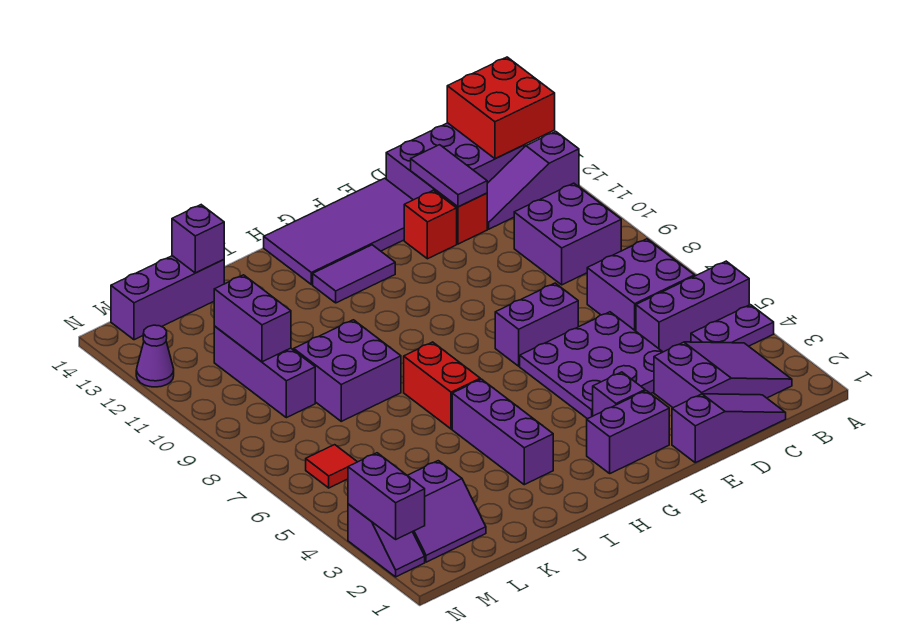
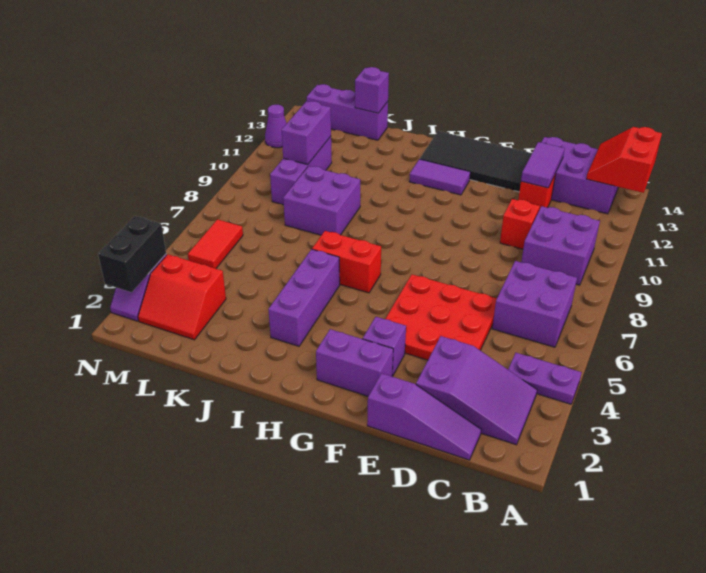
purple brick A5:C5 level 1 -> none
purple slope A12:C12 level 1 top A -> none
red brick A13:B14 level 2 -> red slope A13:B14 level 2 top A
purple plate D4:F6 level 1 -> red plate D4:F6 level 1
purple brick E7:F7 level 1 -> none
red brick E12 level 1 -> red brick D10 level 1
purple tile E13:H14 level 1 -> black tile E13:H14 level 1
red brick I6:I7 level 1 -> red brick H6:I6 level 1
purple slope L2:M3 level 1 top 3 -> red slope L2:M3 level 1 top 3
red tile M6 level 1 -> red tile M5:M6 level 1
purple brick N2:N3 level 2 -> black brick N2:N3 level 2

